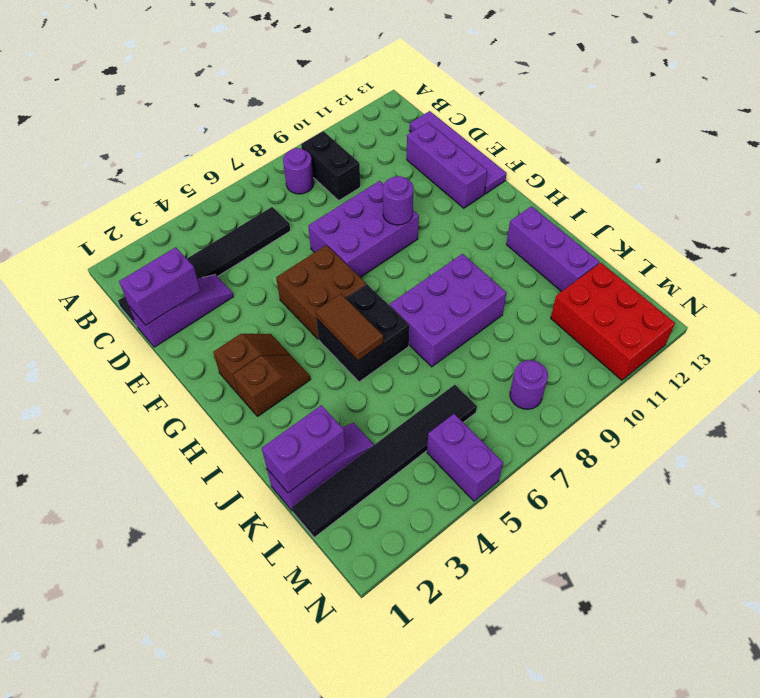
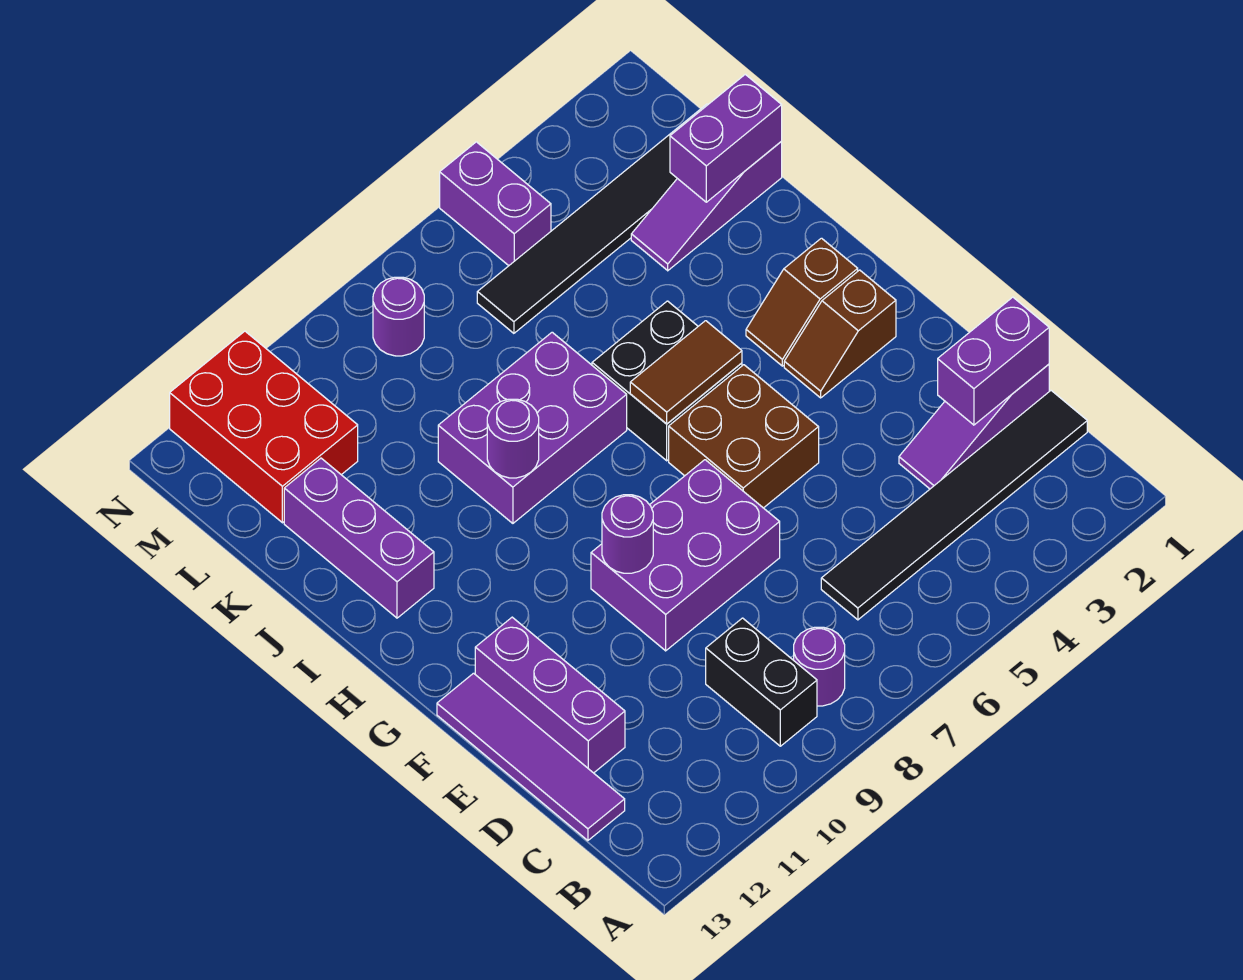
brown tile H5:I5 level 2 -> brown tile H5:H6 level 2
none -> purple round brick I9 level 2

